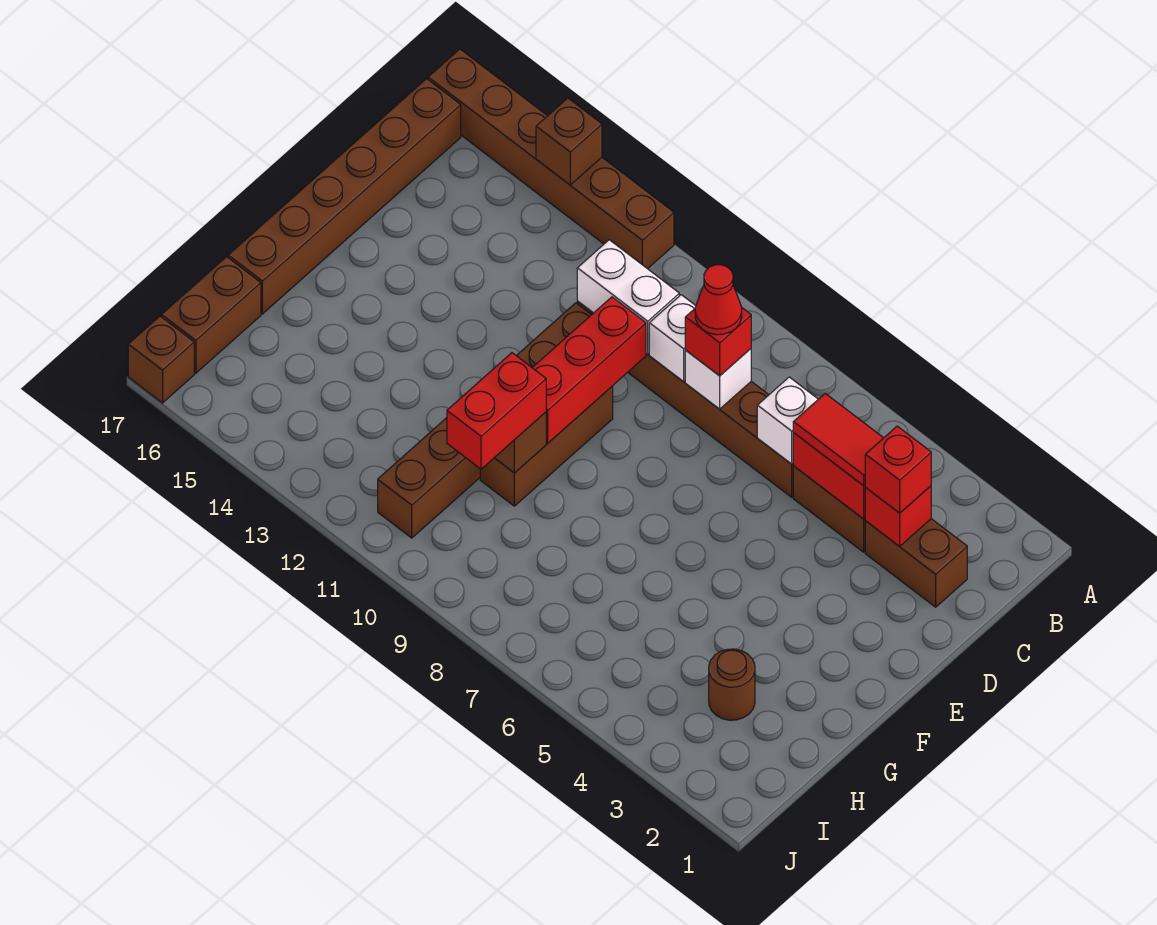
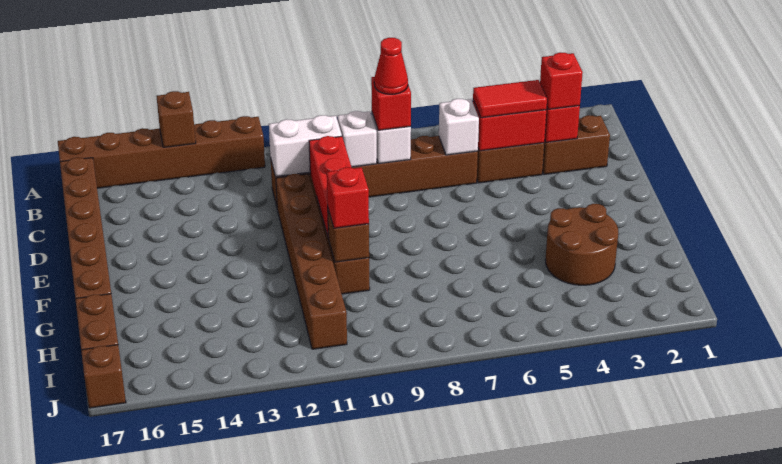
red brick G10:H10 level 3 -> red brick G10 level 3
brown round brick H3 level 1 -> brown round brick G3:H4 level 1

